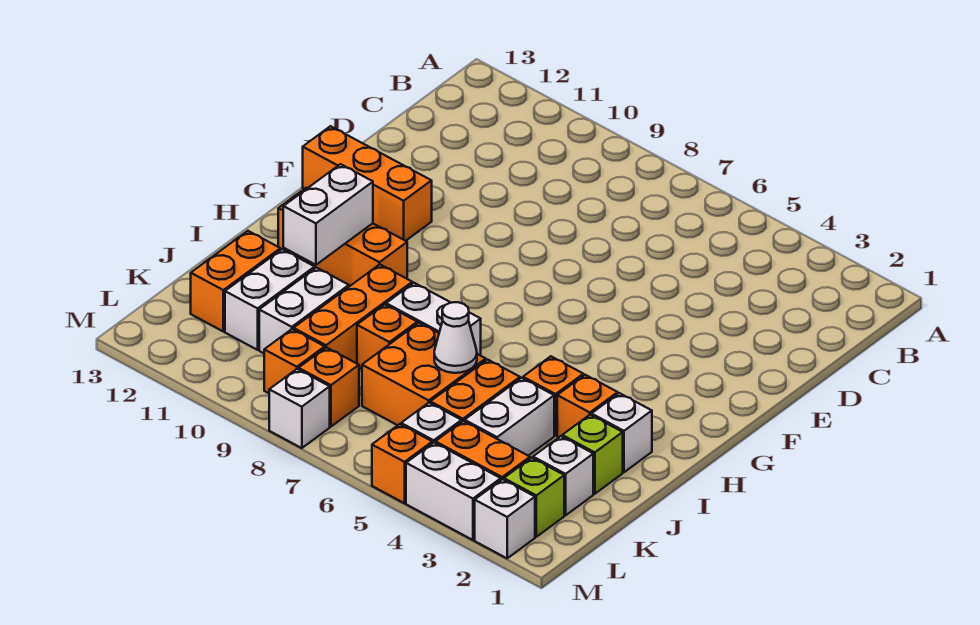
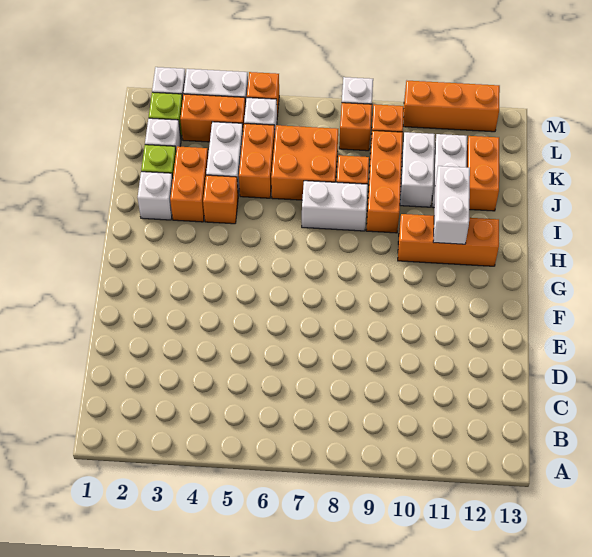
orange brick F11:F13 level 1 -> orange brick M10:M12 level 1
orange brick I3 level 1 -> orange brick I3:J3 level 1
white cone J6 level 2 -> none

